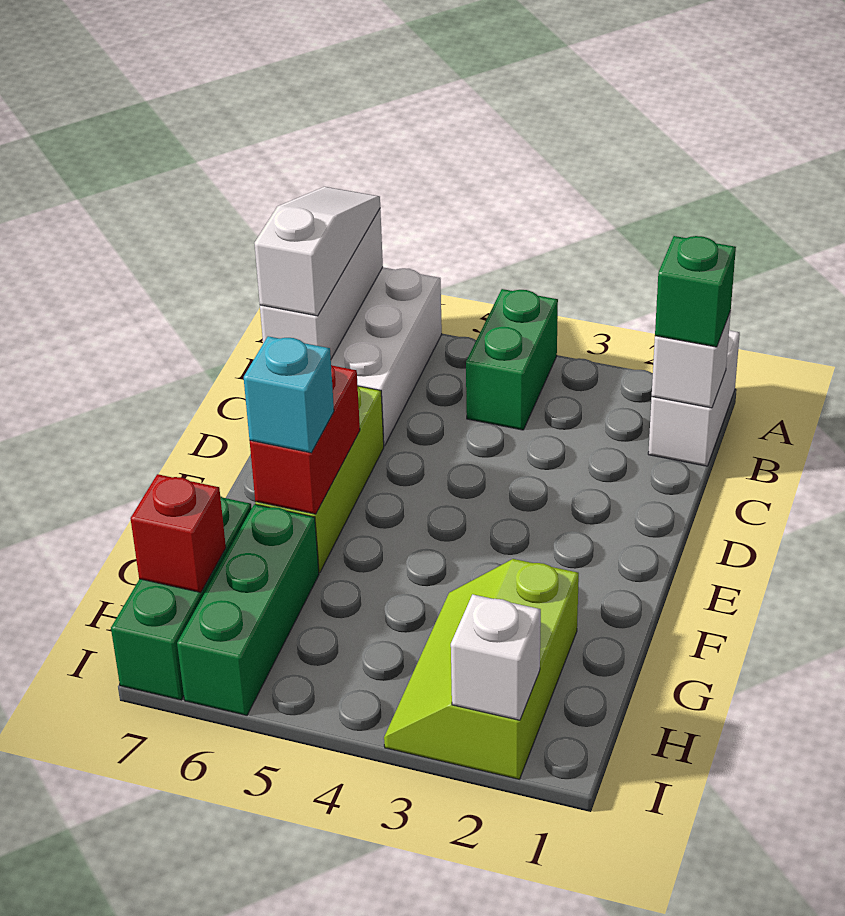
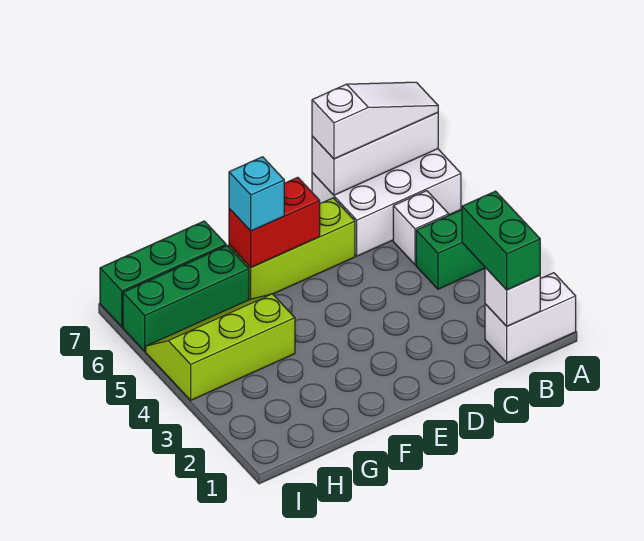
green brick B1 level 3 -> green brick B1:B2 level 3
lime slope G2:I3 level 1 top 2 -> lime slope G4:I5 level 1 top 4
red brick H7 level 2 -> none
white brick I2 level 2 -> white brick B5 level 1

